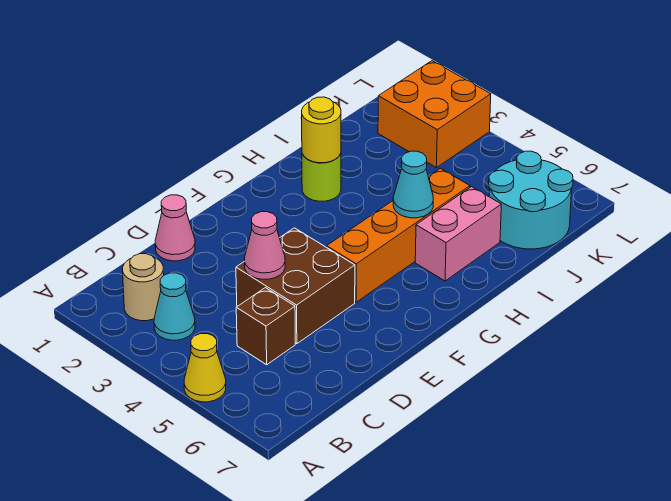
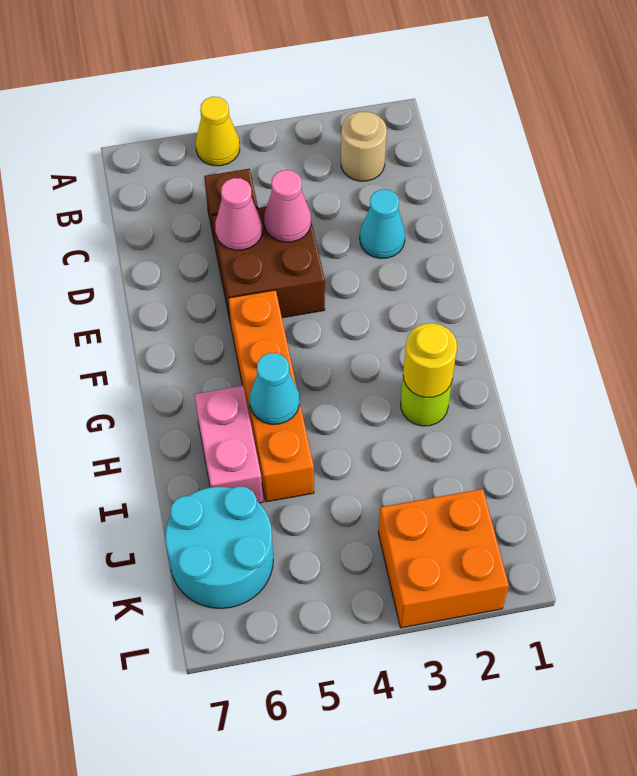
cyan cone B3 level 1 -> cyan cone D2 level 1
pink cone D1 level 1 -> pink cone D5 level 2

